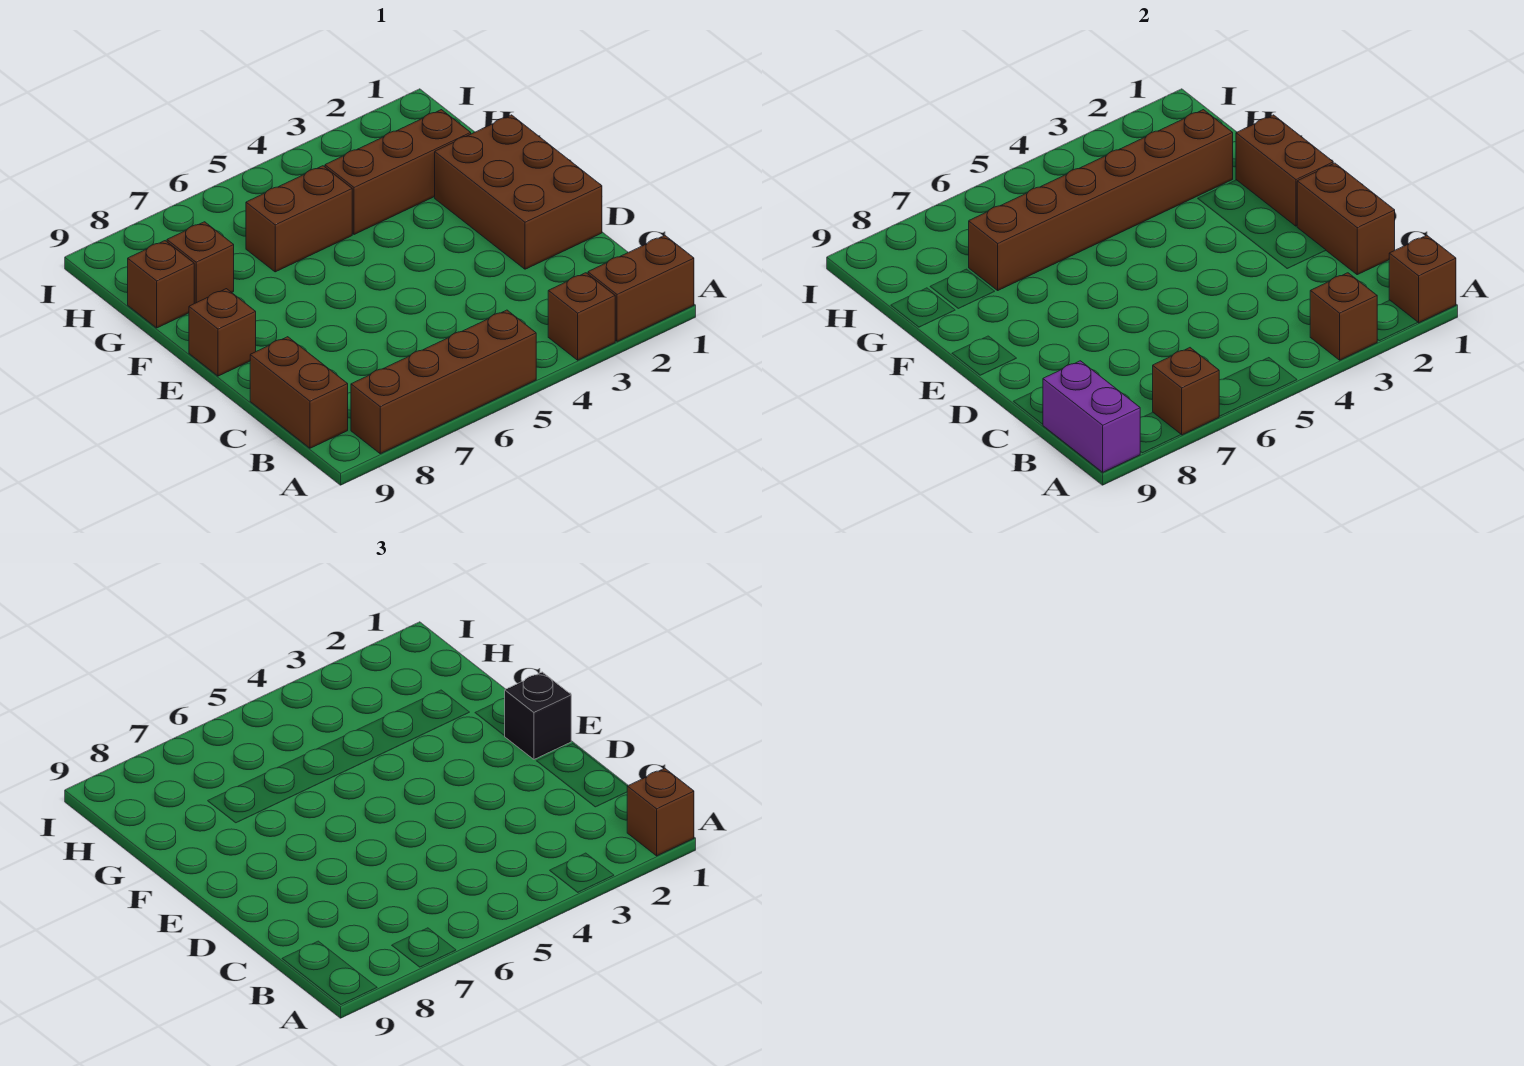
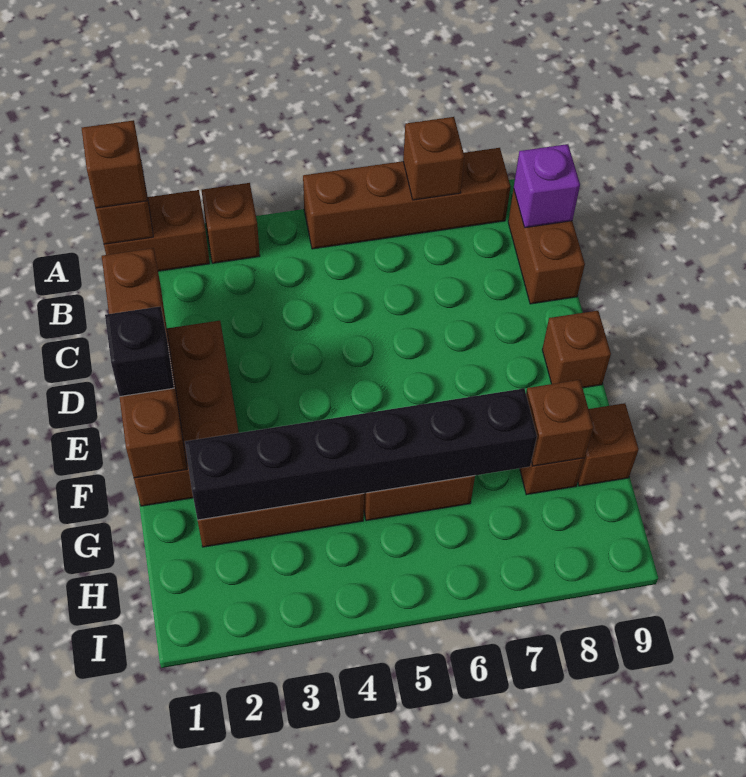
brown brick A3 level 2 -> brown brick G8 level 2
purple brick A9:B9 level 2 -> purple brick B9 level 2
brown brick G2:G7 level 2 -> black brick G2:G7 level 2

